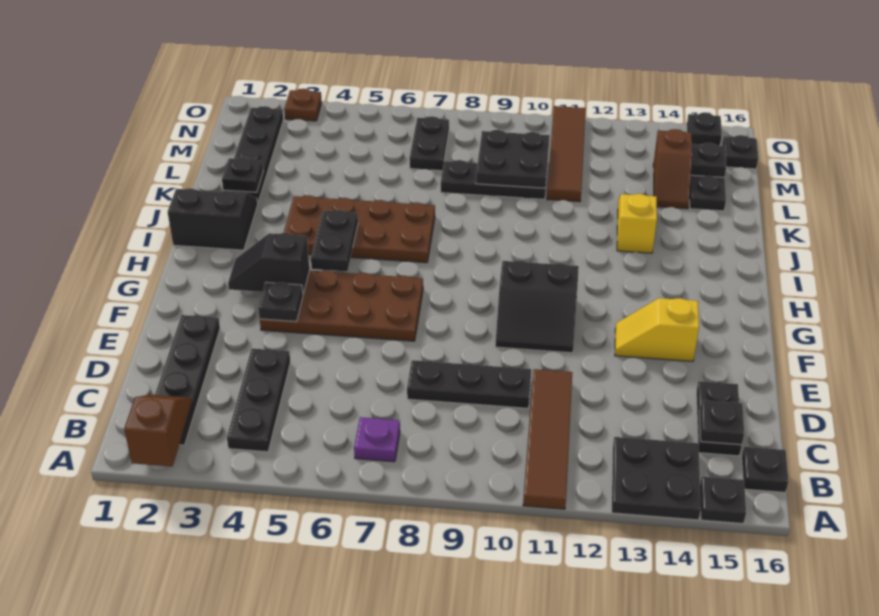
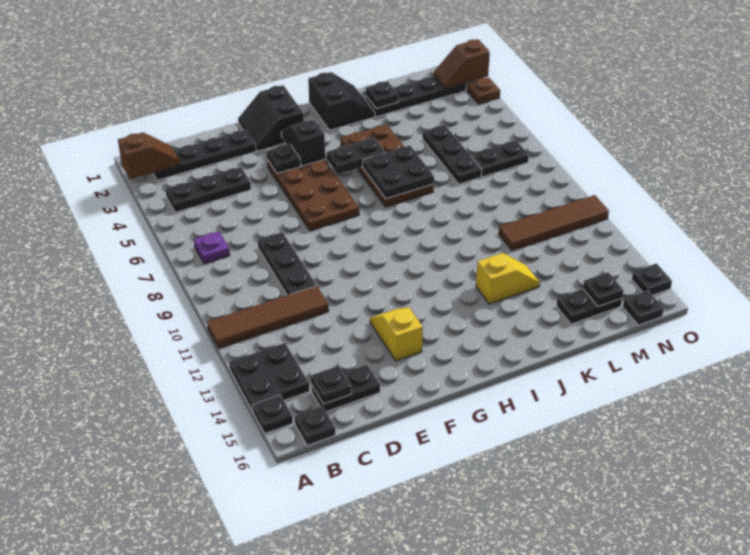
black slope F10:G11 level 1 top G -> black slope F1:G2 level 1 top G
black plate L8:L10 level 1 -> black plate L5:L7 level 1
black plate L9:M10 level 2 -> black plate I6:J7 level 2
brown slope L14:M14 level 1 top M -> brown slope N2:O2 level 2 top O

